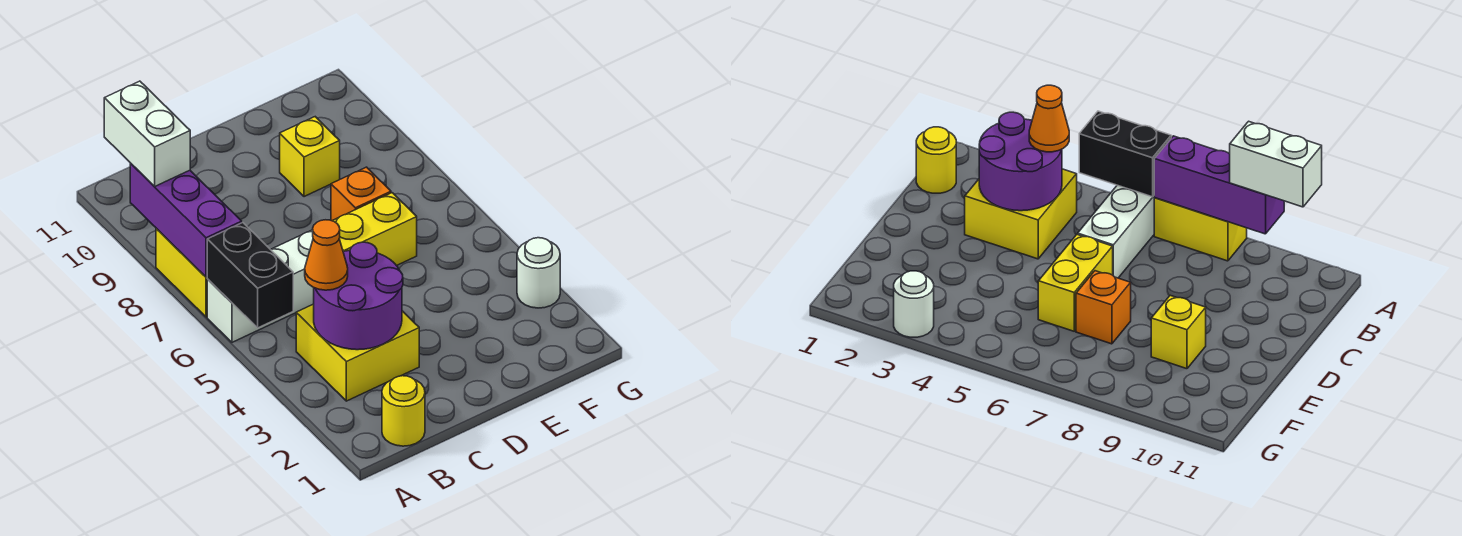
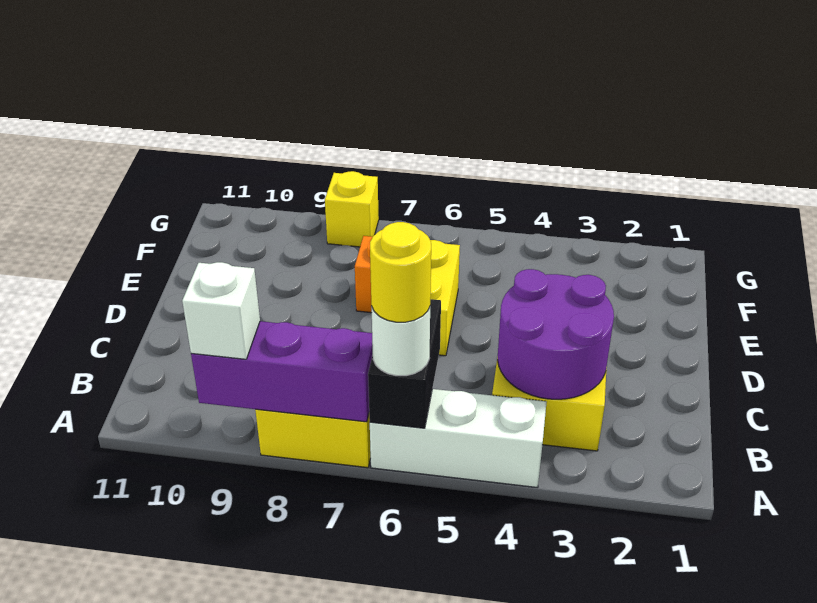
black brick A5:A6 level 2 -> black brick A6:B6 level 2
white brick A6:C6 level 1 -> white brick A4:A6 level 1
white brick A9:A10 level 3 -> white brick A9 level 3
yellow round brick B1 level 1 -> yellow round brick A6 level 4
orange cone B4 level 3 -> none
yellow brick E9 level 1 -> yellow brick G8 level 1
white round brick G3 level 1 -> white round brick A6 level 3

